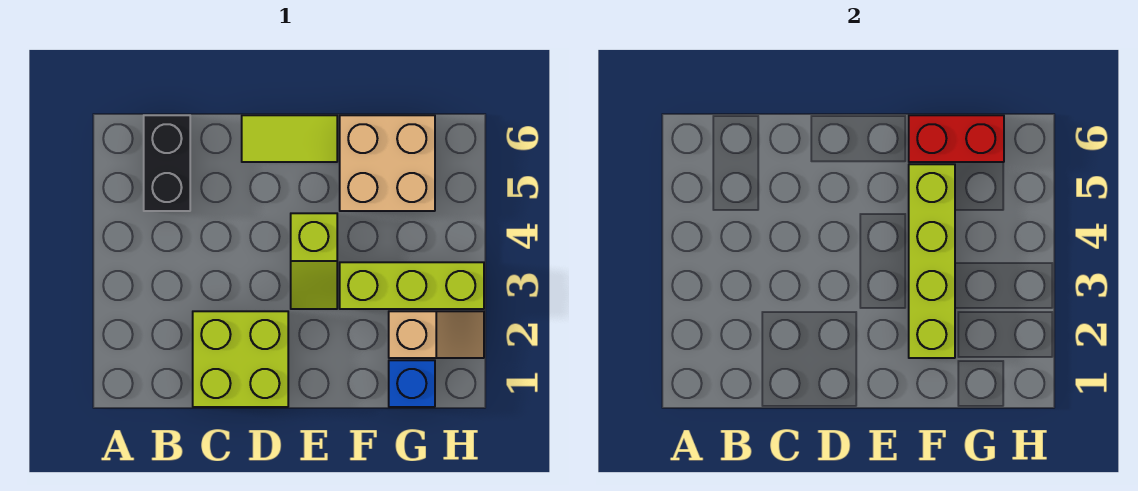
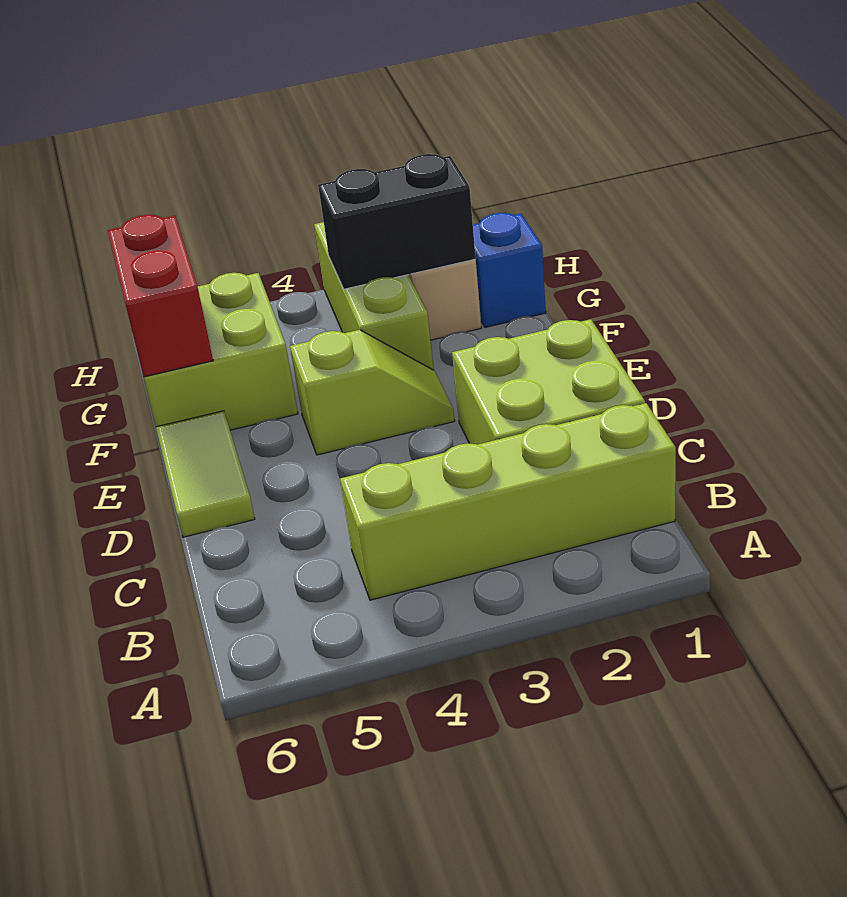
black brick B5:B6 level 1 -> black brick G2:G3 level 2
lime brick F2:F5 level 2 -> lime brick B1:B4 level 1
tan brick F5:G6 level 1 -> lime brick F5:G6 level 1

